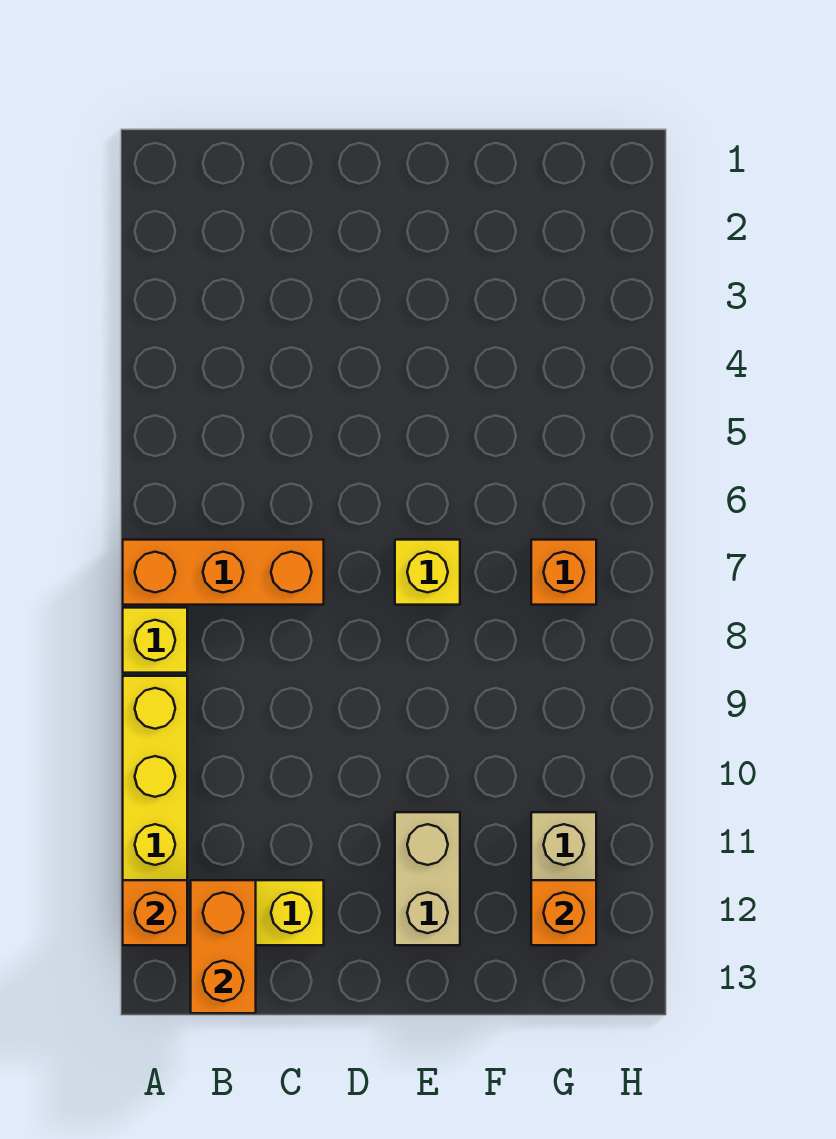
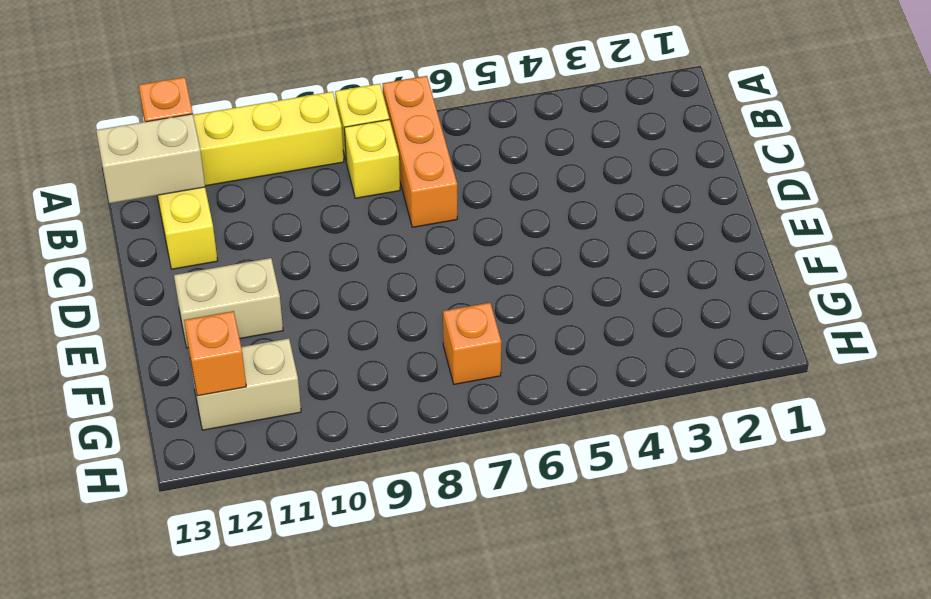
orange brick B12:B13 level 2 -> tan brick B12:B13 level 2
yellow brick E7 level 1 -> yellow brick B8 level 1

